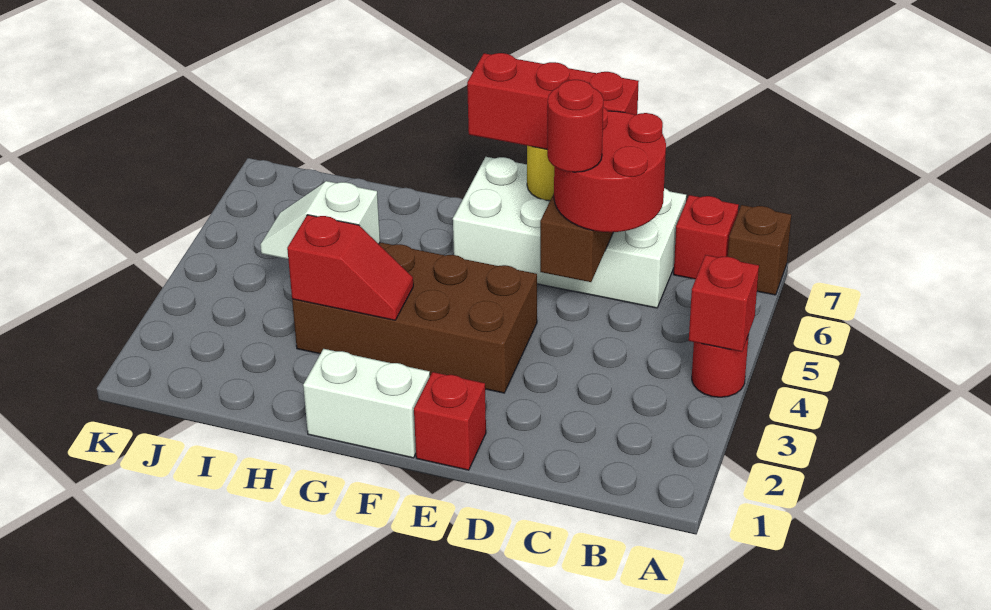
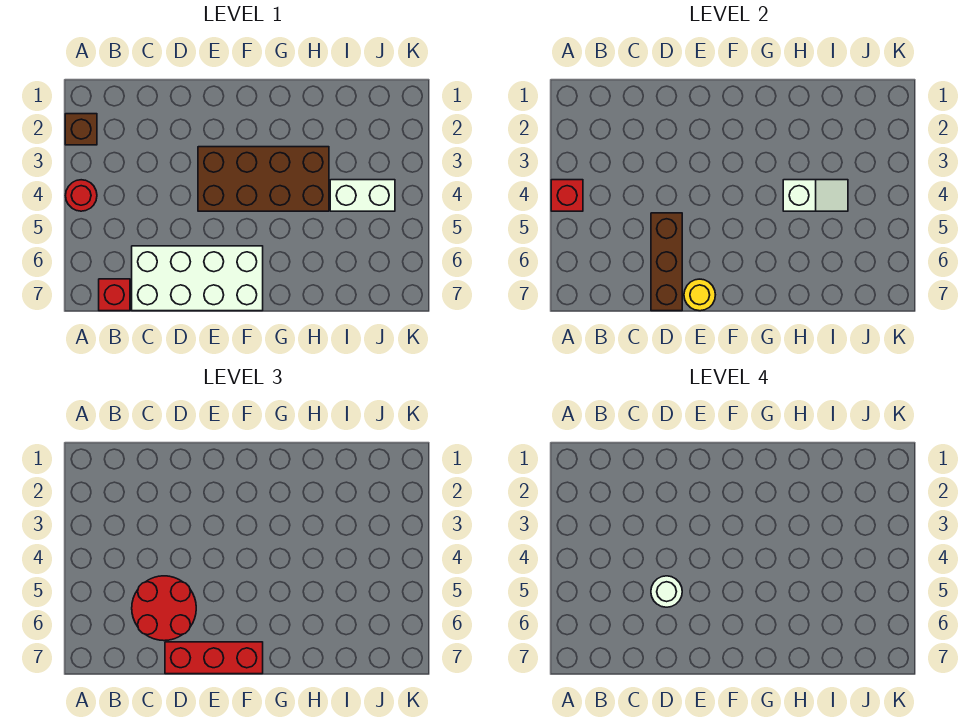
brown brick A7 level 1 -> brown brick A2 level 1
red round brick D5 level 4 -> white round brick D5 level 4
red brick E1 level 1 -> none
white brick F1:G1 level 1 -> white brick I4:J4 level 1
red slope G3:H3 level 2 top H -> none

